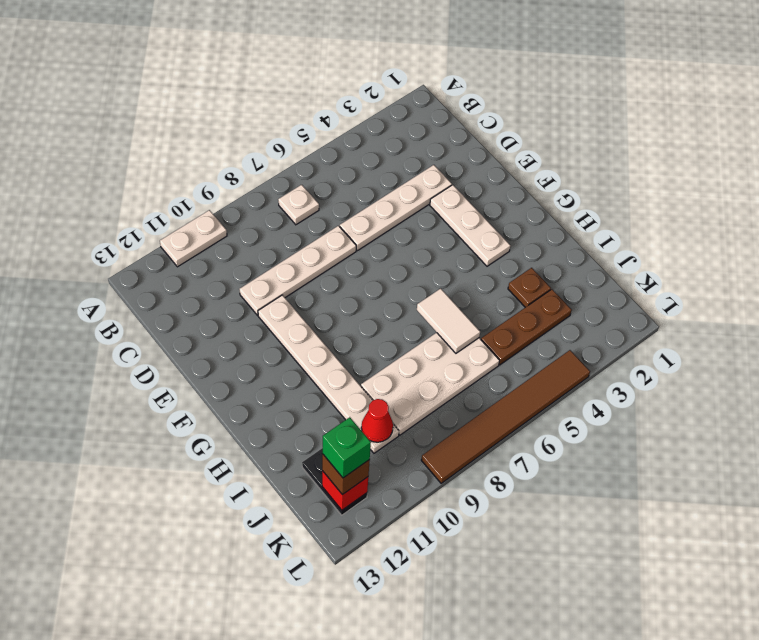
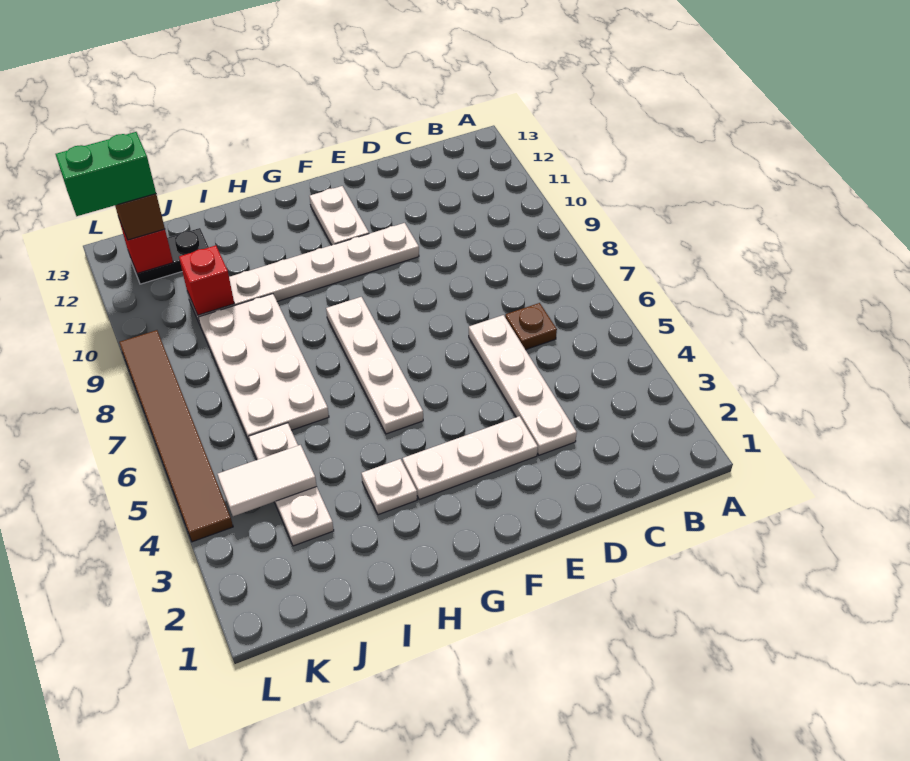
white plate A10:A11 level 1 -> white plate F11:F12 level 1
white plate B7 level 1 -> white plate H3 level 1
white plate D7:D10 level 1 -> white plate G5:G8 level 1
white tile H6:I6 level 2 -> white tile J4:K4 level 2
brown plate I3 level 1 -> brown plate C6 level 1
brown plate J3:J5 level 1 -> white plate J3:J5 level 1
red cone J10 level 2 -> red brick J10 level 2
green brick K12 level 4 -> green brick K12:L12 level 4

